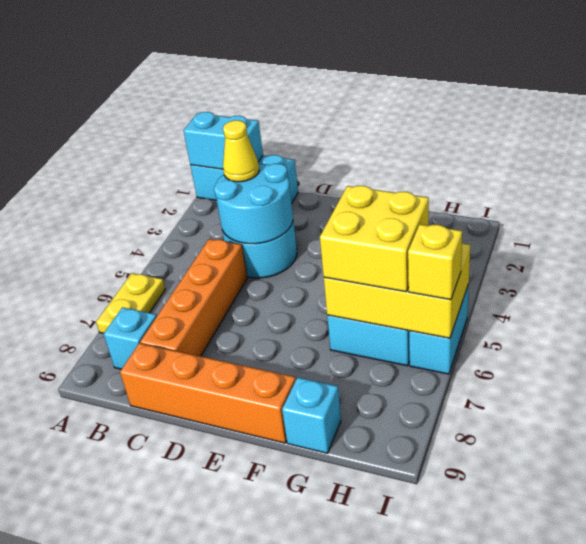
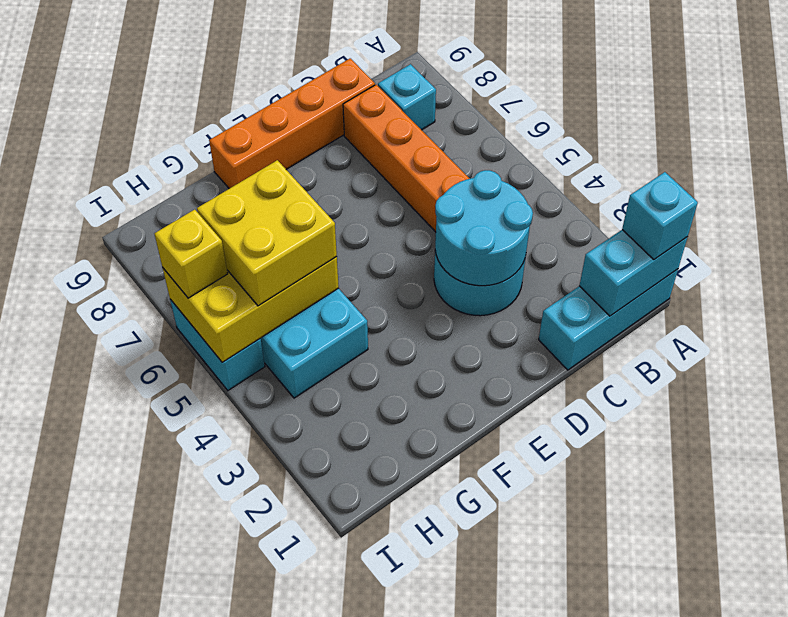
yellow plate A6:A7 level 1 -> none
yellow cone C3 level 3 -> none
cyan brick G9 level 1 -> cyan brick A1 level 3

